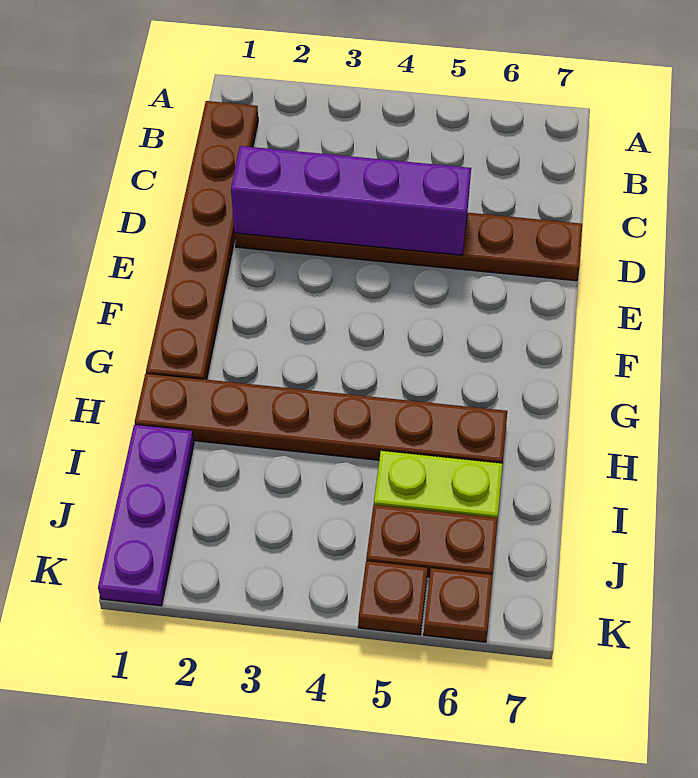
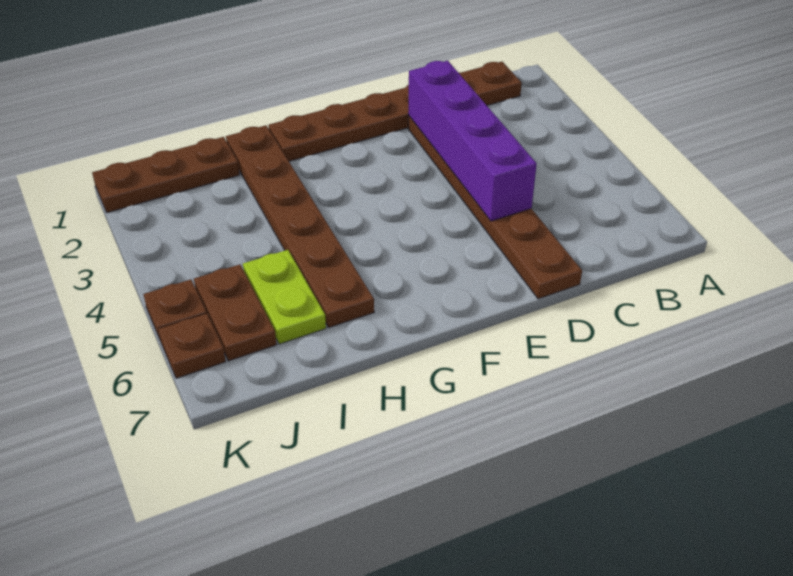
purple plate I1:K1 level 1 -> brown plate I1:K1 level 1

